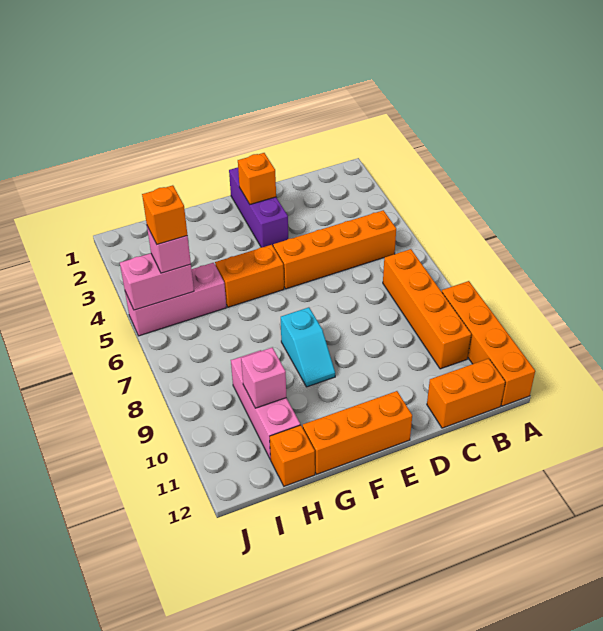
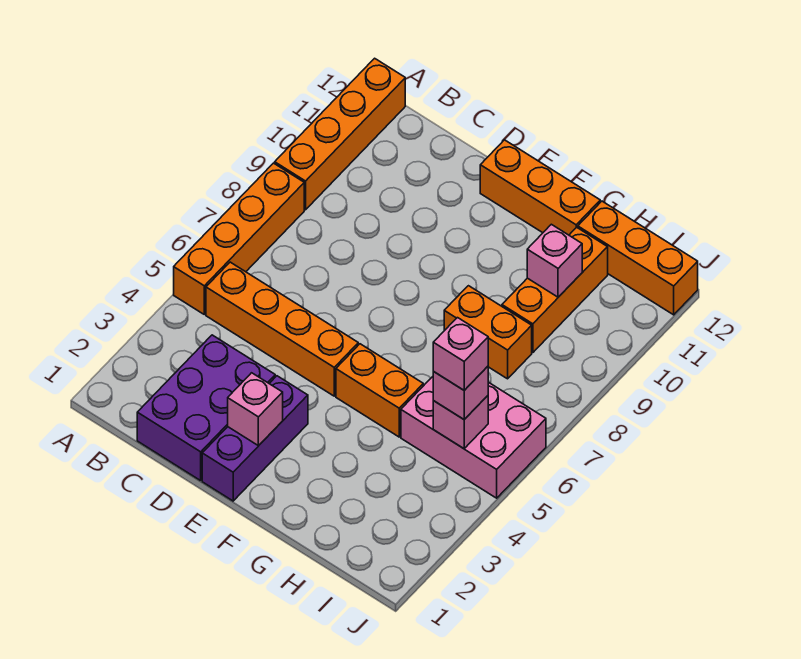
orange brick B7:B10 level 1 -> orange brick A5:A8 level 1
orange brick B12:C12 level 1 -> orange brick G8:H8 level 1
none -> purple brick C1:D3 level 1
orange brick E2 level 2 -> pink brick E2 level 2
cyan slope F8:F9 level 1 top 8 -> none
pink brick H5:J5 level 1 -> pink brick H5:J6 level 1
pink brick H9:H11 level 1 -> orange brick H9:H11 level 1
orange brick H12 level 1 -> orange brick H12:J12 level 1
pink brick I5:J5 level 2 -> pink brick I5 level 2
orange brick I5 level 4 -> pink brick I5 level 4

